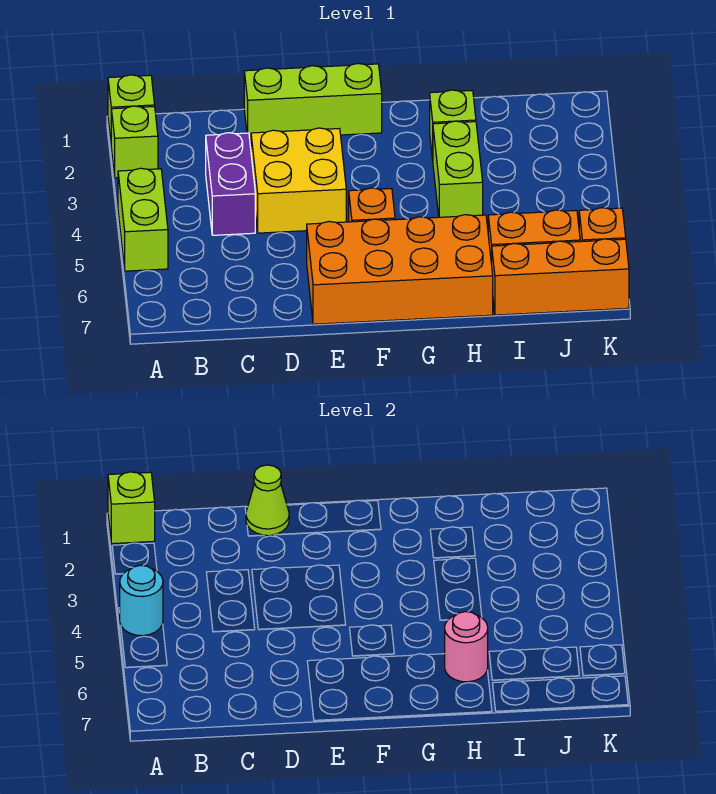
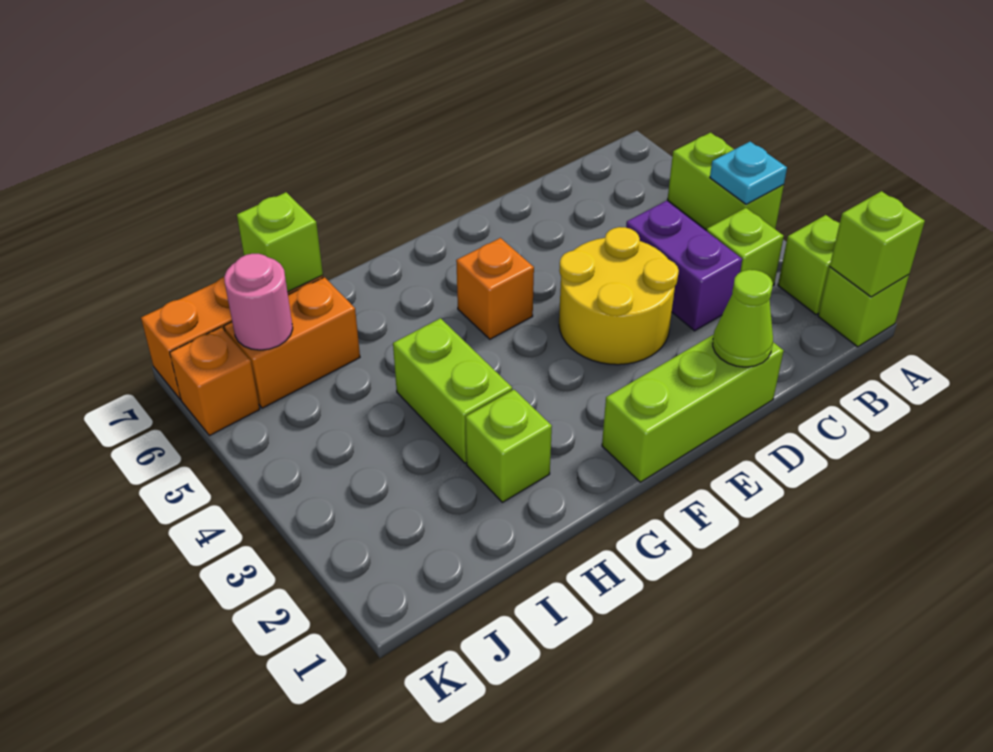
cyan round brick A4 level 2 -> cyan plate A4 level 2
none -> lime brick B3 level 1
yellow brick D3:E4 level 1 -> yellow round brick D3:E4 level 1
orange brick E6:H7 level 1 -> none
pink round brick H6 level 2 -> pink round brick J6 level 2
none -> lime brick I7 level 2

